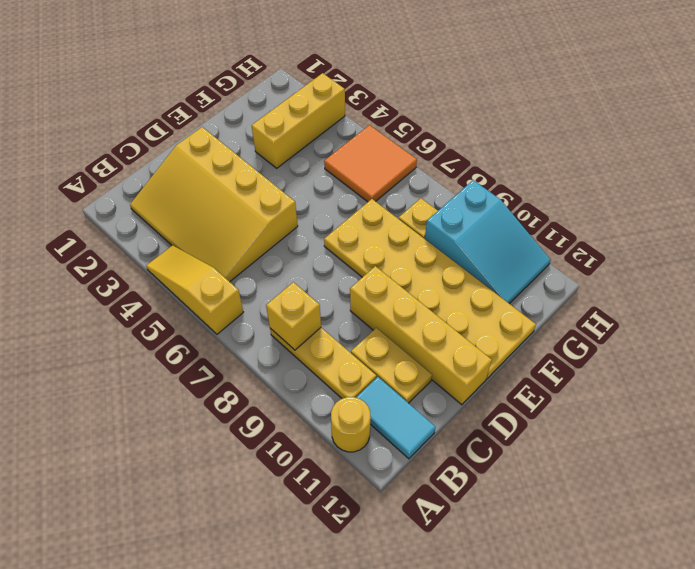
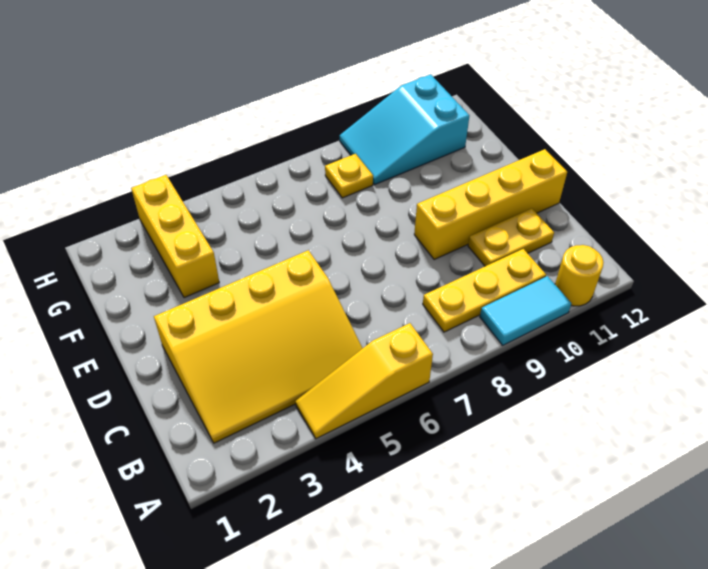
yellow brick B8 level 2 -> none
cyan tile B11:B12 level 1 -> cyan tile A9:A10 level 1
yellow plate E7:F12 level 1 -> none
orange tile G5:H6 level 1 -> none
cyan slope G9:H11 level 1 top 9 -> cyan slope G9:H11 level 1 top 11

